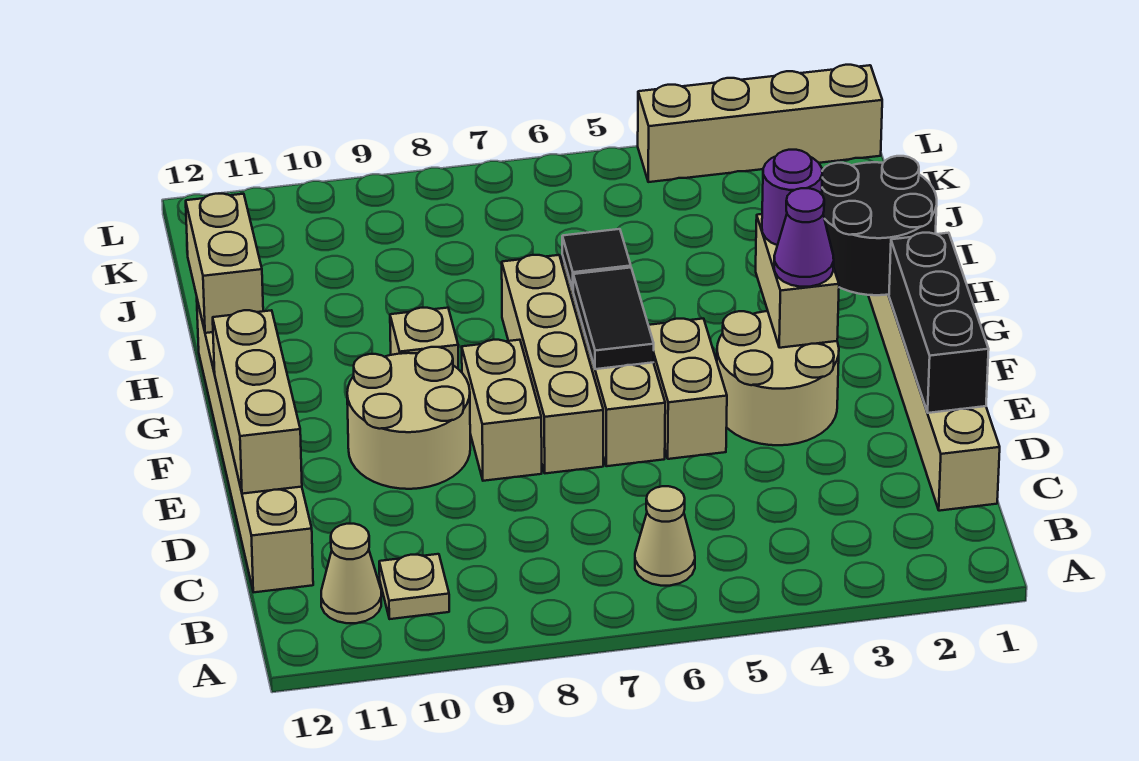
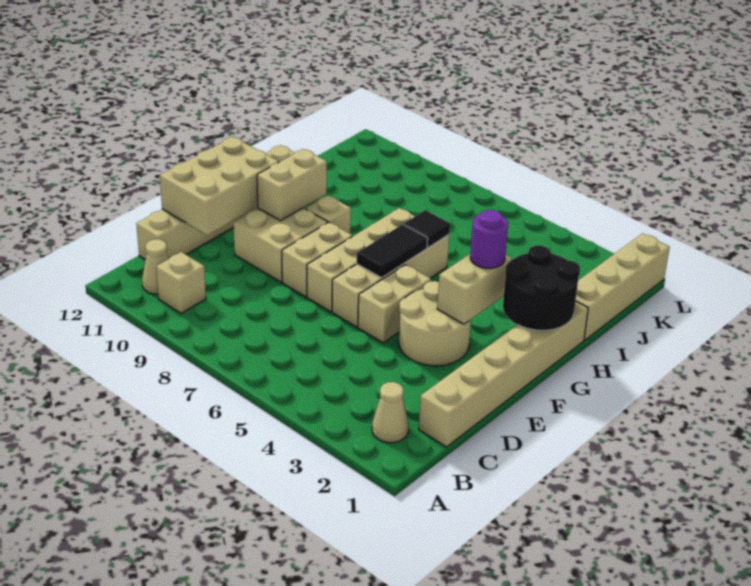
tan cone B6 level 1 -> tan cone B2 level 1
tan plate B10 level 1 -> tan brick B10 level 1
black brick D1:F1 level 2 -> none
tan brick D12:F12 level 2 -> tan brick D11:F12 level 2
tan round brick E9:F10 level 1 -> tan brick E9:F10 level 1
purple cone F3 level 3 -> none
tan brick H12:I12 level 2 -> tan brick F10:G10 level 2
tan brick L1:L4 level 1 -> tan brick I1:L1 level 1

